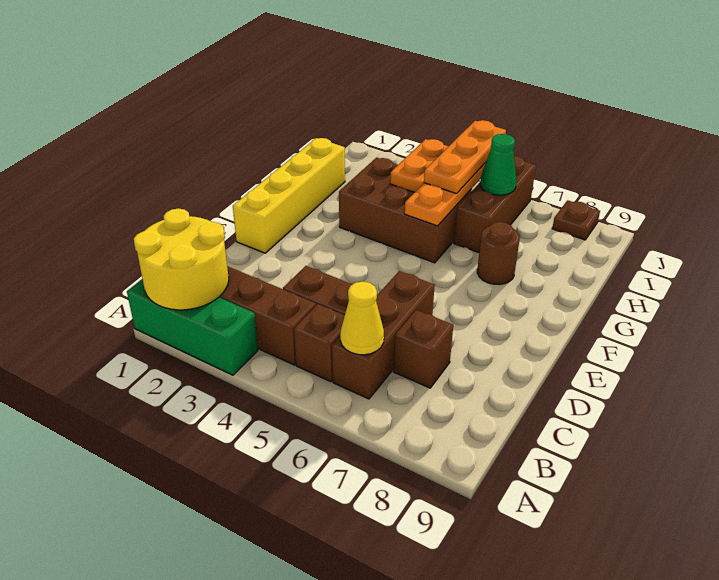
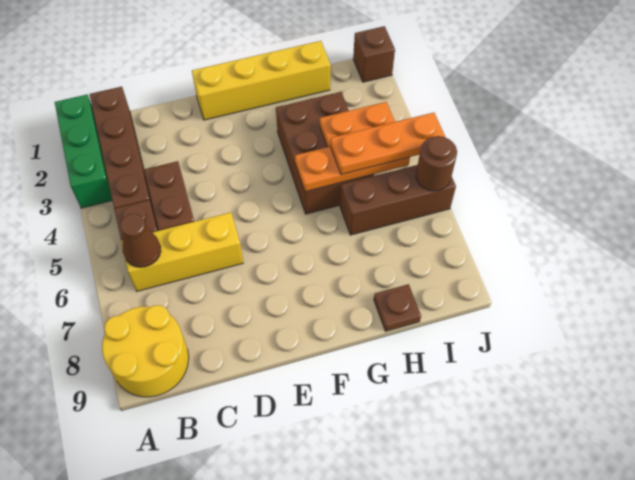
yellow round brick A1:B2 level 2 -> yellow round brick A8:B9 level 1
brown brick B6:D6 level 1 -> yellow brick B6:D6 level 1
yellow cone B6 level 2 -> brown cone B6 level 2
brown brick C7 level 1 -> brown brick J1 level 1
brown round brick G7 level 1 -> brown round brick J6 level 2
green cone I6 level 2 -> none
brown plate J8 level 1 -> brown plate H9 level 1

